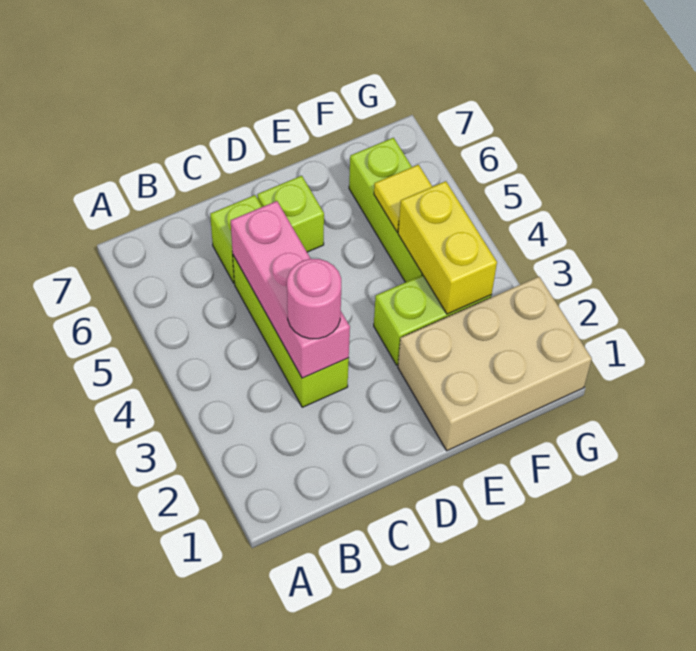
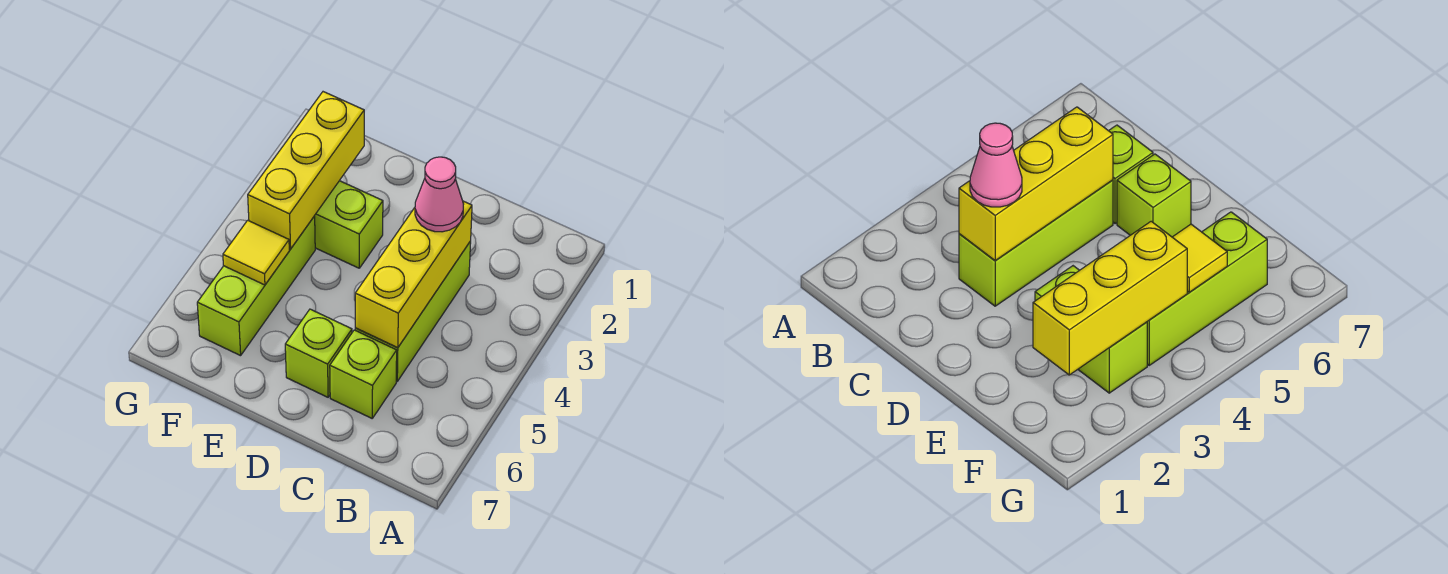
pink brick C3:C5 level 2 -> yellow brick C3:C5 level 2
pink round brick C3 level 3 -> pink cone C3 level 3
tan brick E1:G2 level 1 -> none
yellow brick F3:F4 level 2 -> yellow brick F2:F4 level 2

